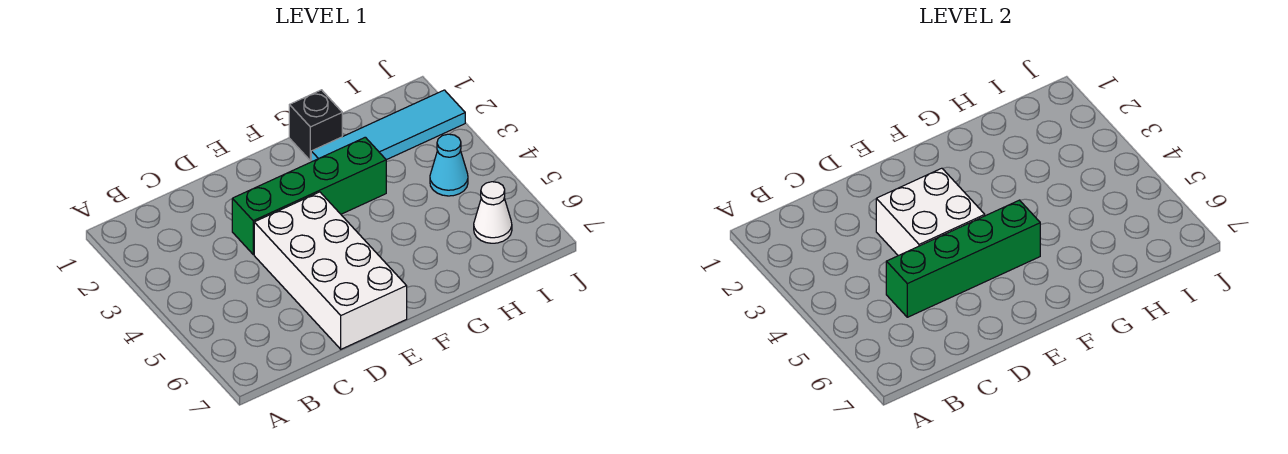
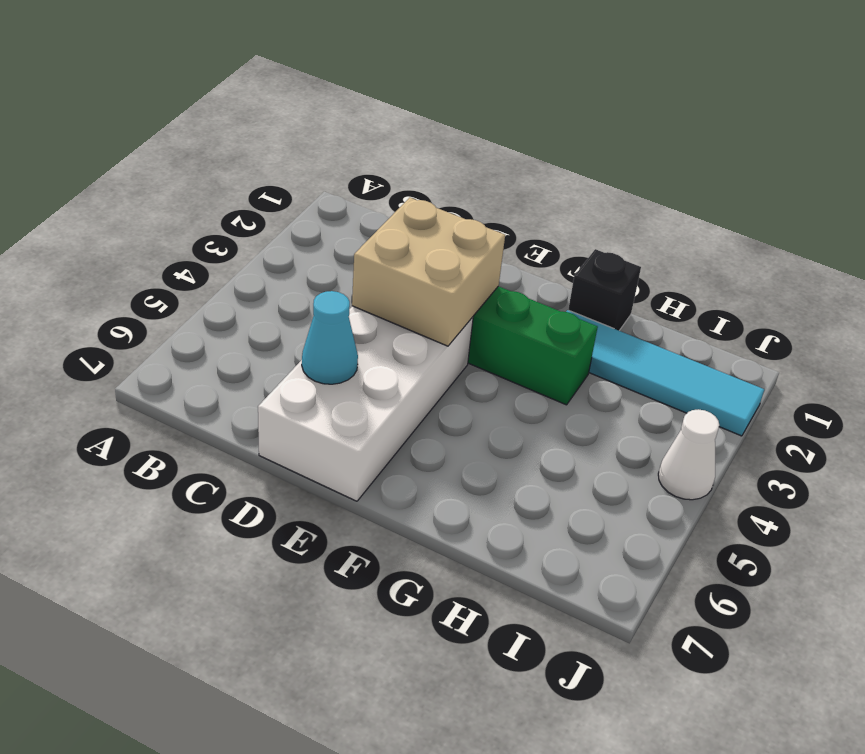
green brick C5:F5 level 2 -> none
white brick D3:E4 level 2 -> tan brick D3:E4 level 2
cyan cone I4 level 1 -> cyan cone D6 level 2
white cone I6 level 1 -> white cone J4 level 1

